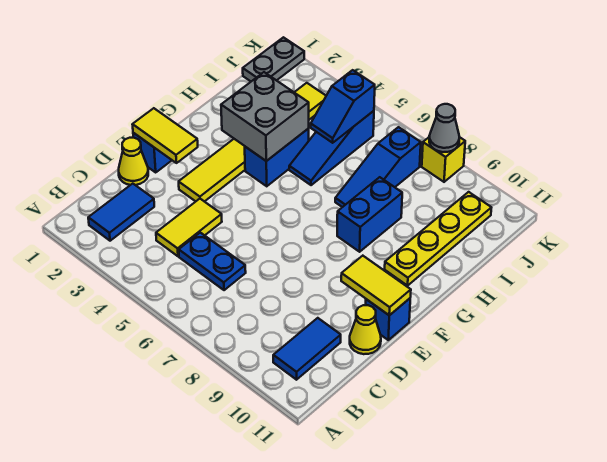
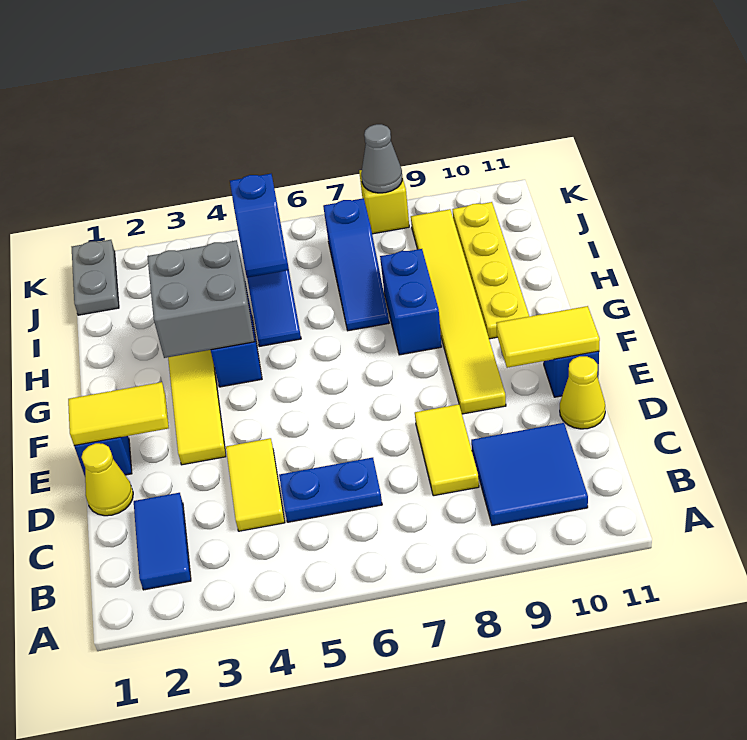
blue tile B10:C10 level 1 -> blue tile B9:C10 level 1
none -> yellow tile C8:D8 level 1
none -> yellow tile E9:J9 level 1

